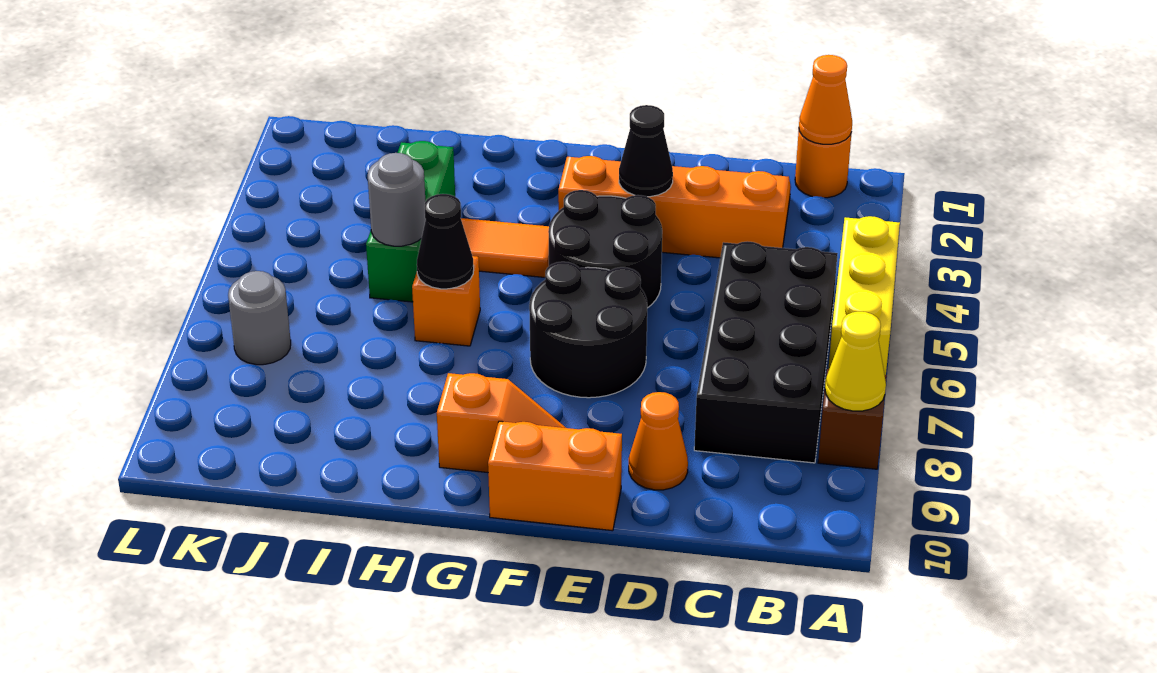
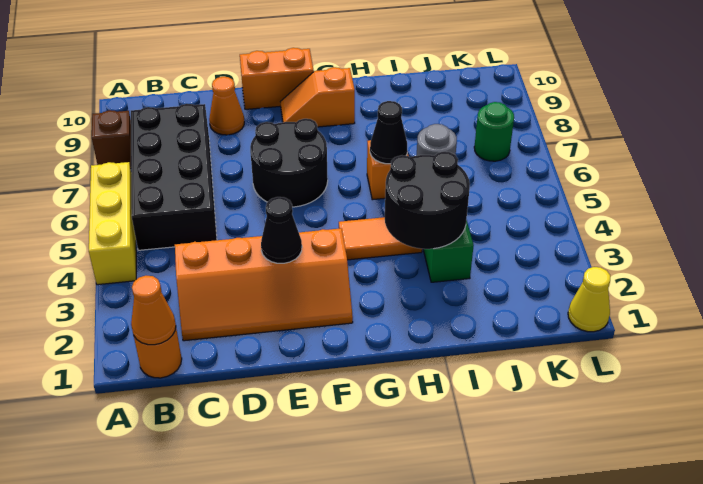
yellow cone A8 level 2 -> yellow cone L1 level 1
black round brick E4:F5 level 1 -> black round brick H3:I4 level 2
grey round brick K7 level 1 -> green round brick K7 level 1

